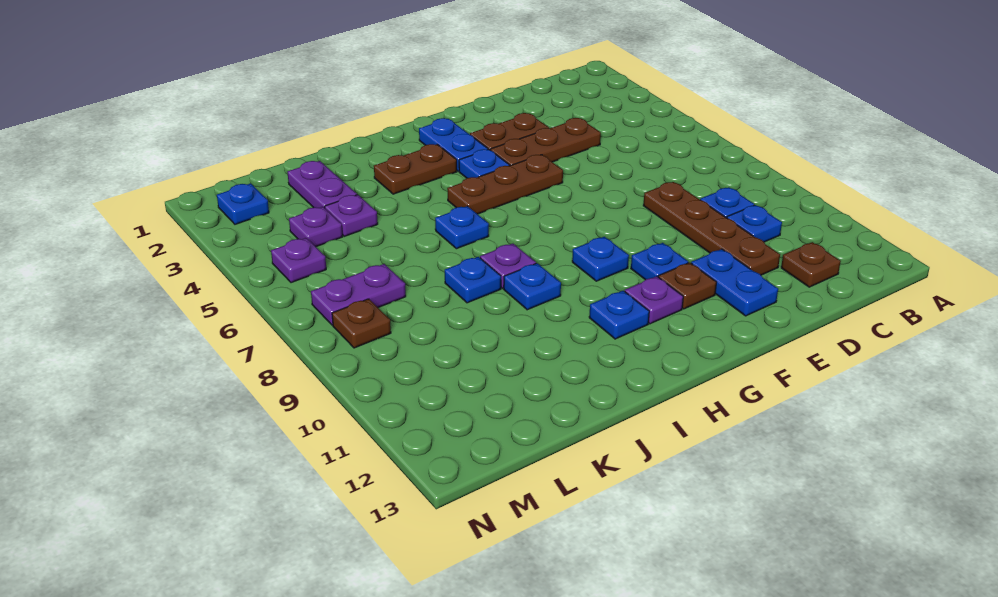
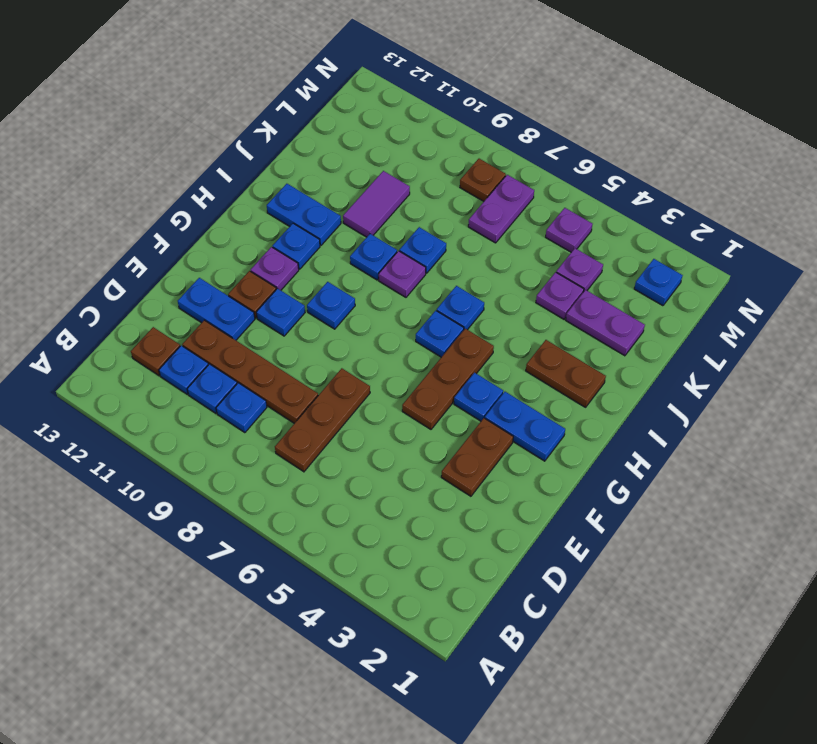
none -> blue plate C11 level 1
brown plate D4:F4 level 1 -> brown plate C7:E7 level 1
brown plate H3:I3 level 1 -> brown plate I2:I3 level 1
none -> blue plate H6 level 1
none -> blue plate I11:I12 level 1
none -> purple tile J10:K10 level 1

